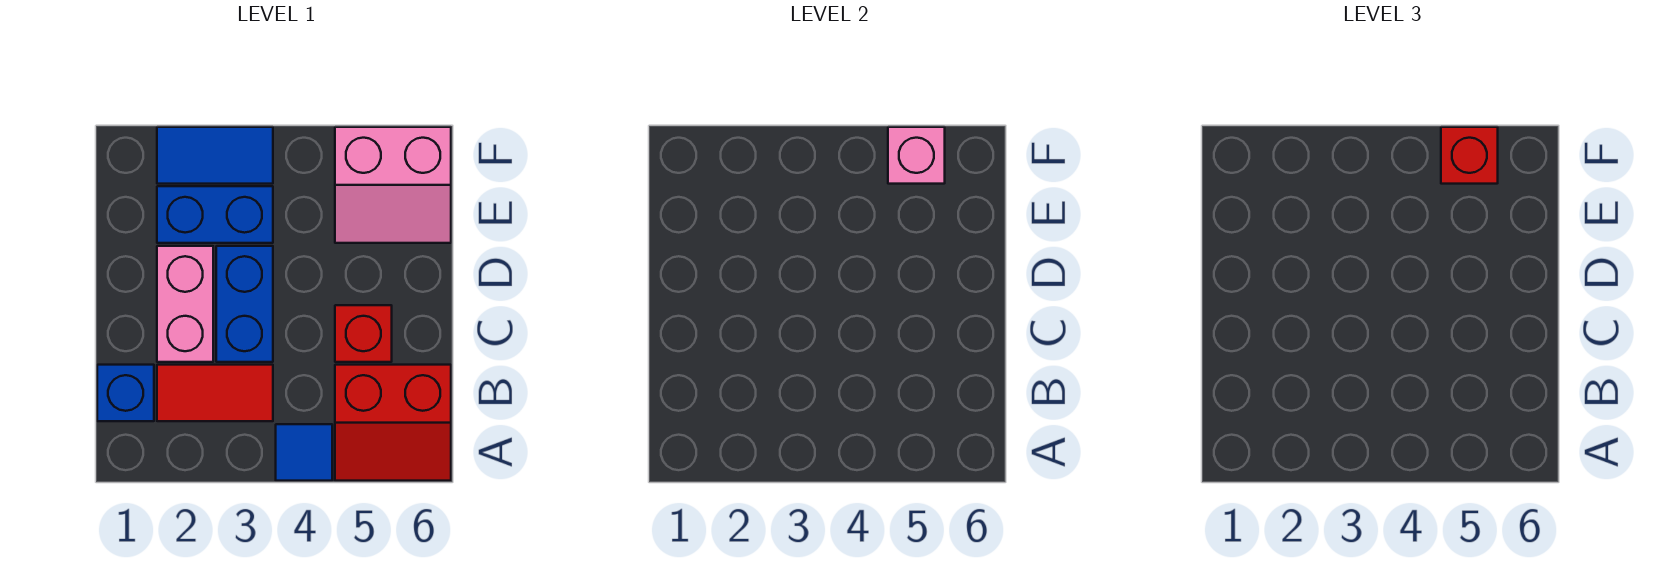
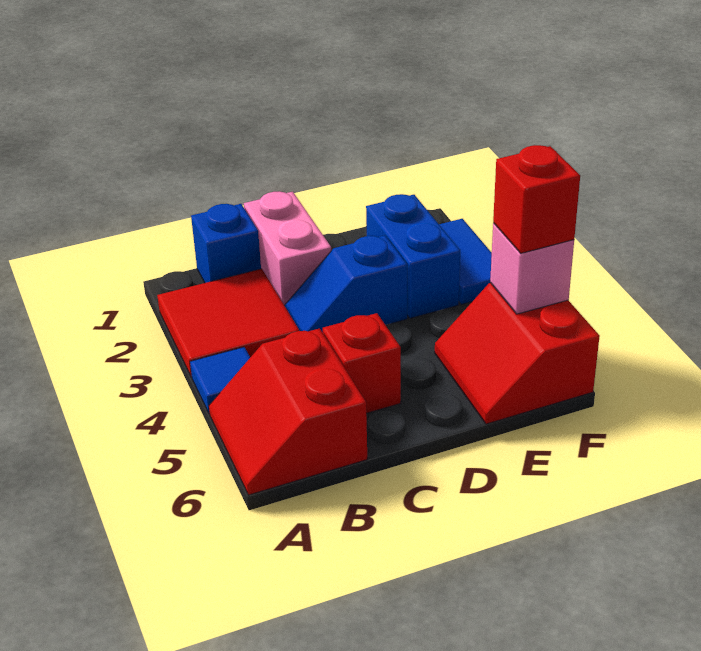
red tile B2:B3 level 1 -> red tile A2:B3 level 1
pink brick C2:D2 level 1 -> pink brick C1:C2 level 1
blue brick C3:D3 level 1 -> blue slope C3:D3 level 1 top D
pink slope E5:F6 level 1 top F -> red slope E5:F6 level 1 top F

